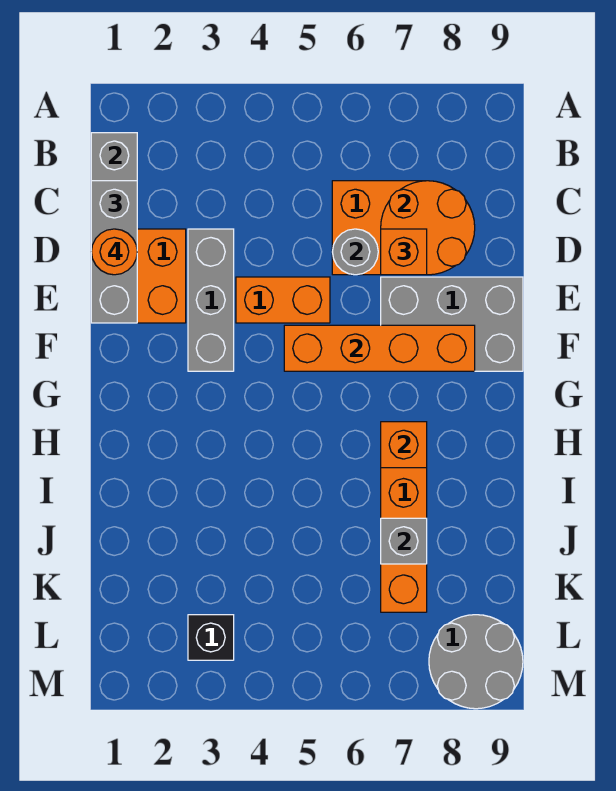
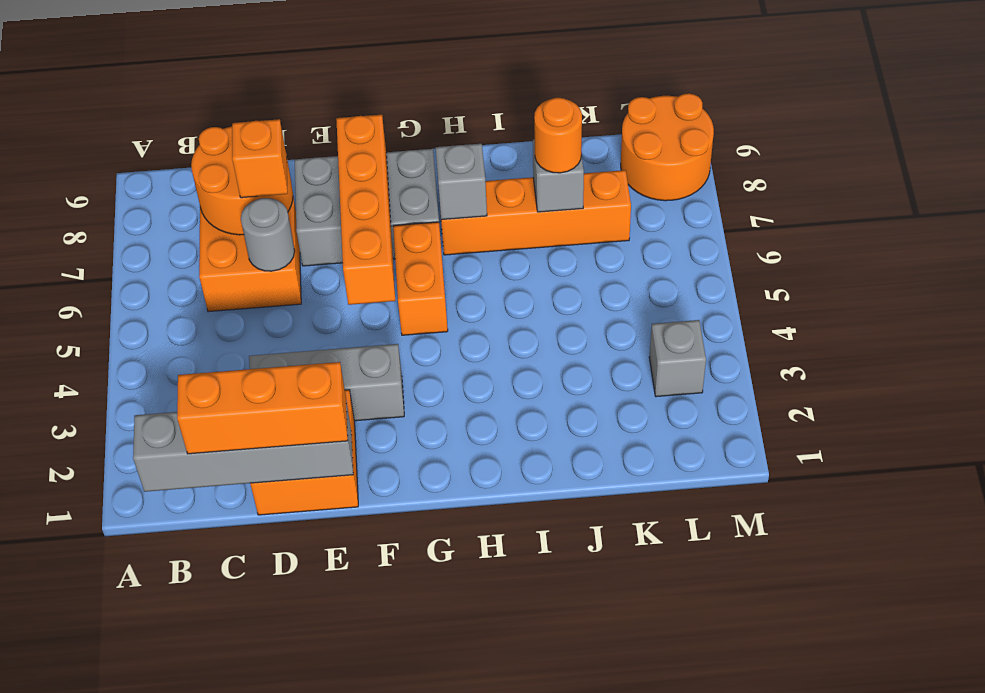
grey brick C1:E1 level 3 -> orange brick C1:E1 level 3
orange round brick D1 level 4 -> orange round brick J7 level 3
orange brick E4:E5 level 1 -> orange brick G5:G6 level 1
grey brick E7:F9 level 1 -> grey brick E7:G8 level 1
orange brick H7 level 2 -> grey brick H7 level 2
black brick L3 level 1 -> grey brick L3 level 1
grey round brick L8:M9 level 1 -> orange round brick L8:M9 level 1

